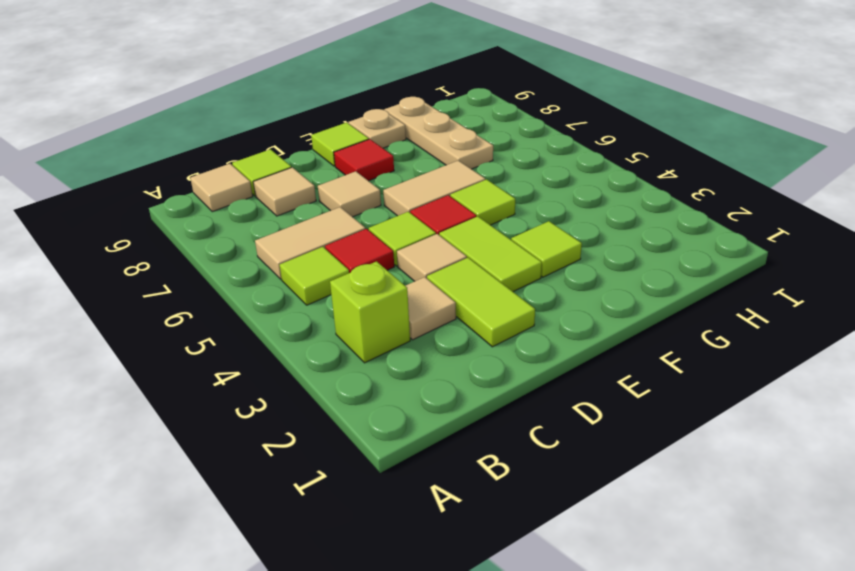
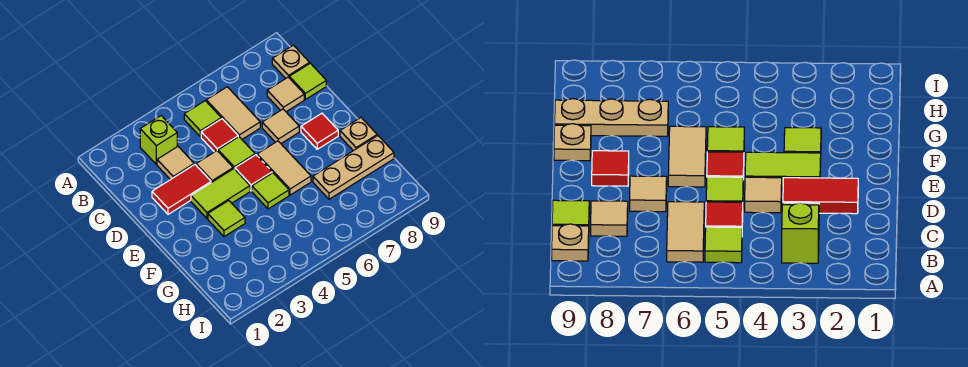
tan tile B9 level 1 -> tan plate B9 level 1
lime tile D2:D3 level 1 -> red tile D2:D3 level 1
lime tile E9 level 1 -> none

